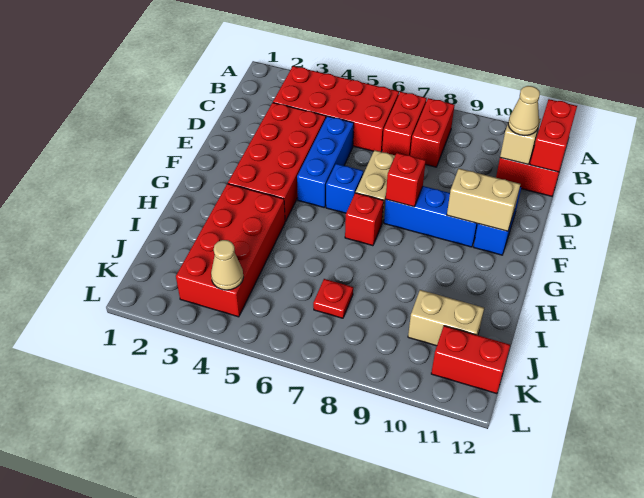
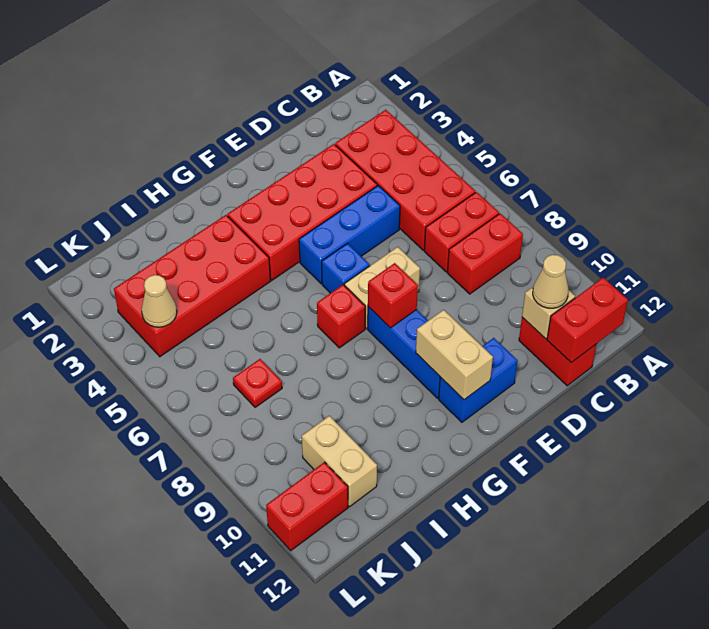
red brick K11:K12 level 1 -> red brick K11:L11 level 1

